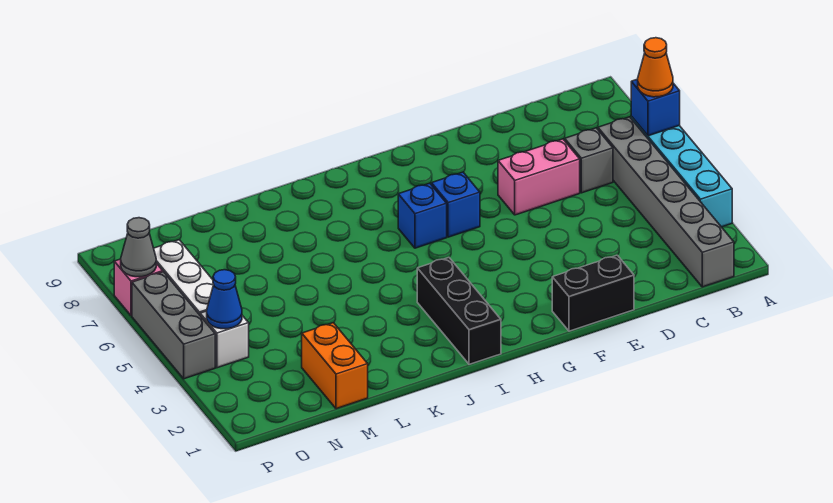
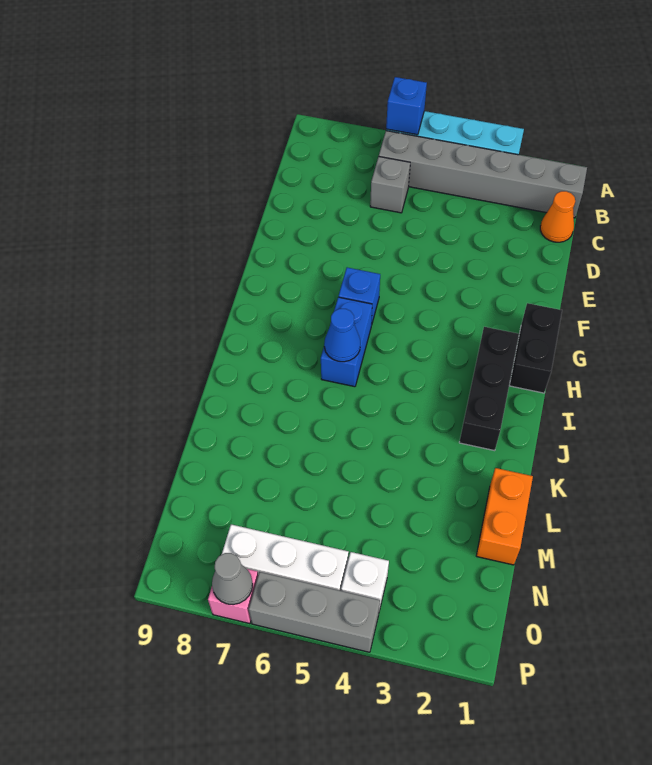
orange cone A6 level 3 -> orange cone C1 level 1
pink brick D6:E6 level 1 -> none
black brick E1:F1 level 1 -> black brick G1:H1 level 1
blue brick H6 level 1 -> blue brick H6:I6 level 1
black brick I1:I3 level 1 -> black brick H2:J2 level 1
orange brick M1:M2 level 1 -> orange brick L1:M1 level 1
blue cone O4 level 2 -> blue cone I6 level 2

